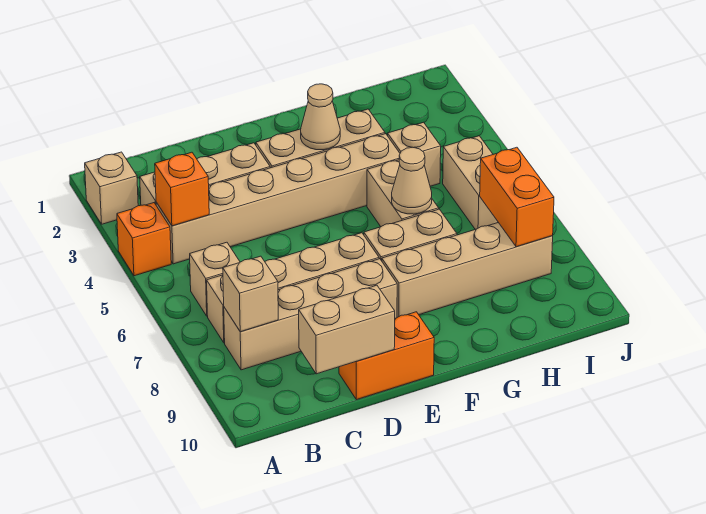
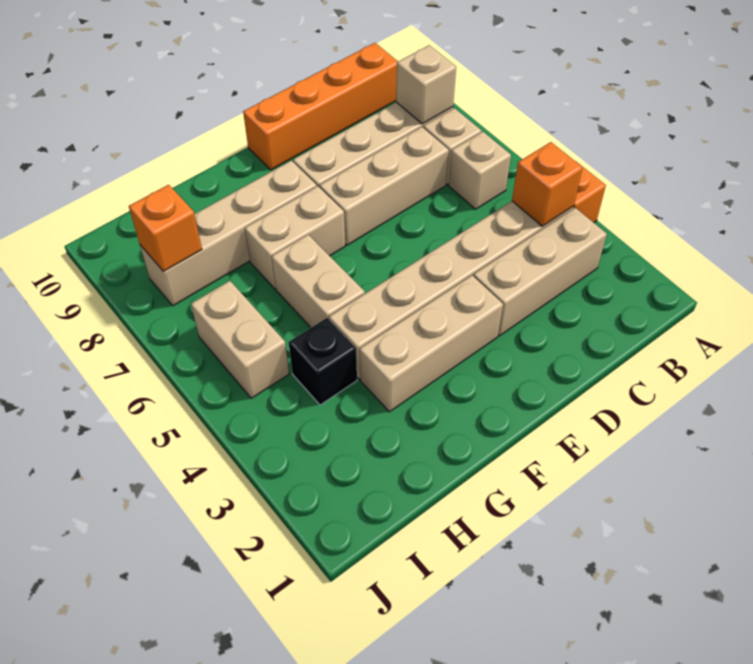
tan brick A2 level 1 -> none
tan brick C10:D10 level 2 -> none
orange brick D10:E10 level 1 -> orange brick B10:E10 level 1
tan cone F3 level 2 -> none
tan cone G6 level 2 -> none
tan brick H4 level 1 -> black brick H4 level 1
orange brick I7:I8 level 2 -> orange brick I8 level 2

